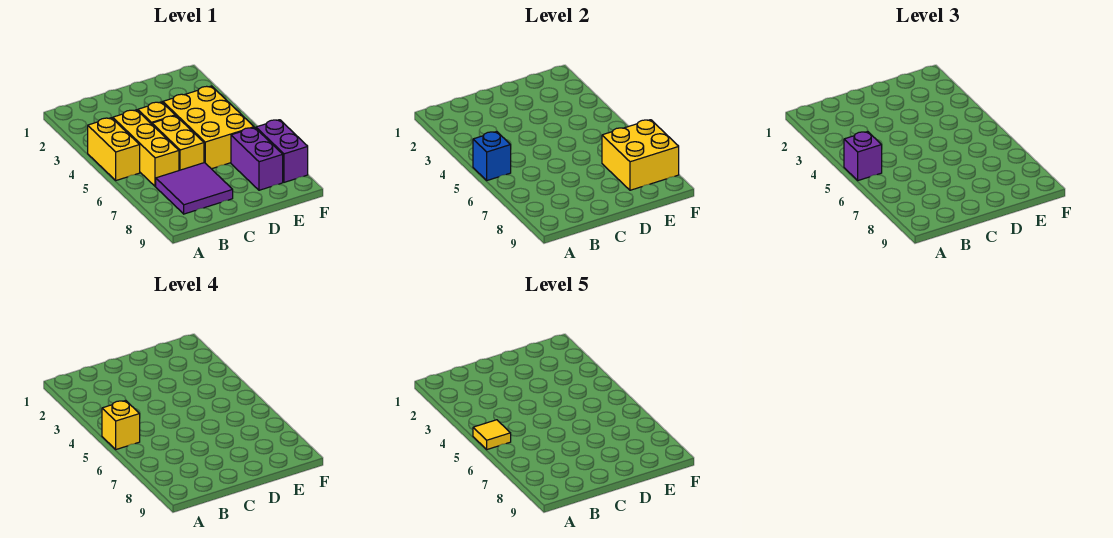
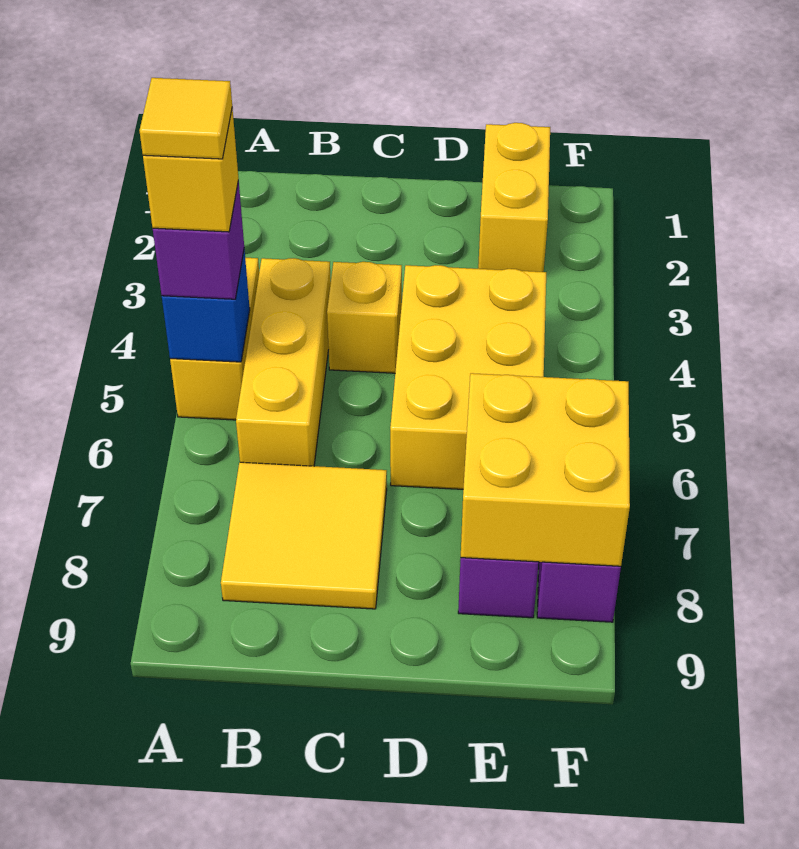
purple tile B7:C8 level 1 -> yellow tile B7:C8 level 1
yellow brick C5:C6 level 1 -> yellow brick E1:E2 level 1

